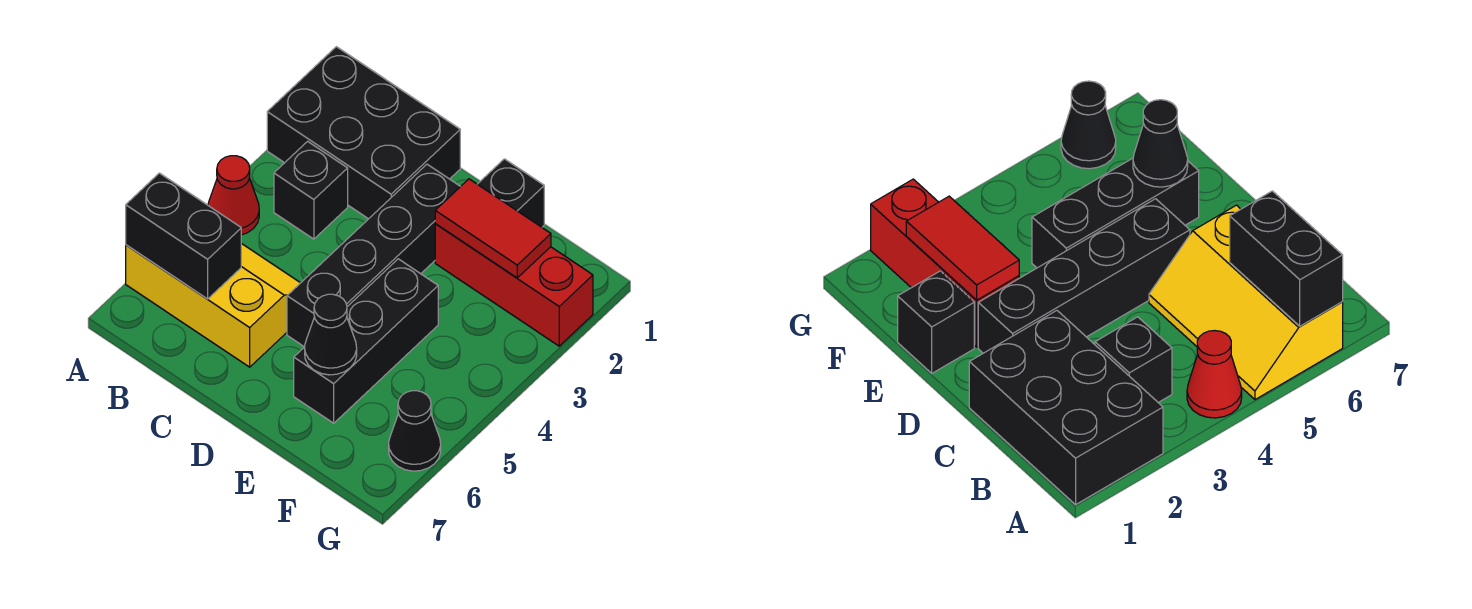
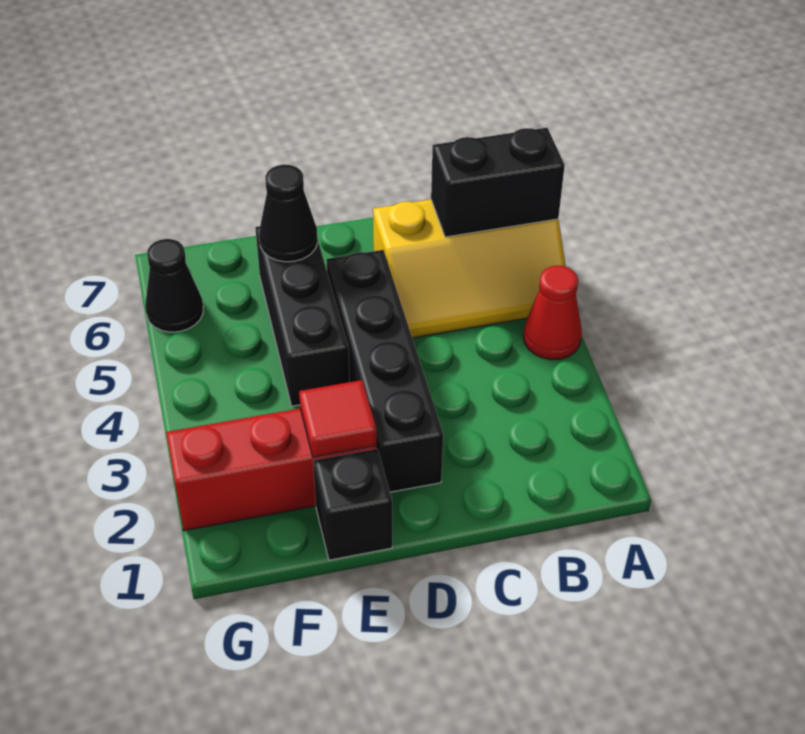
black brick A1:C2 level 1 -> none
black brick B3 level 1 -> none
red tile E2:F2 level 2 -> red tile E2 level 2

